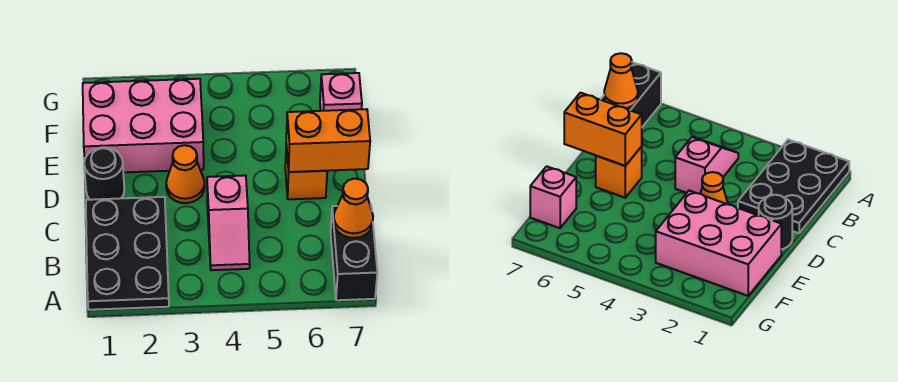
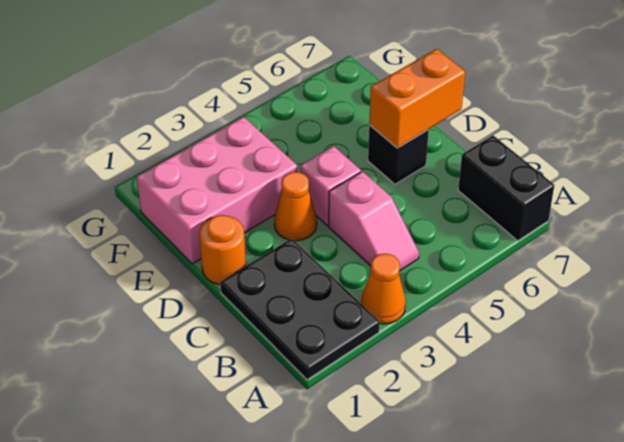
orange cone B7 level 2 -> orange cone A3 level 1
black round brick D1 level 1 -> orange round brick D1 level 1
orange brick D6 level 1 -> black brick D6 level 1
pink brick F7 level 1 -> pink brick D4 level 1

